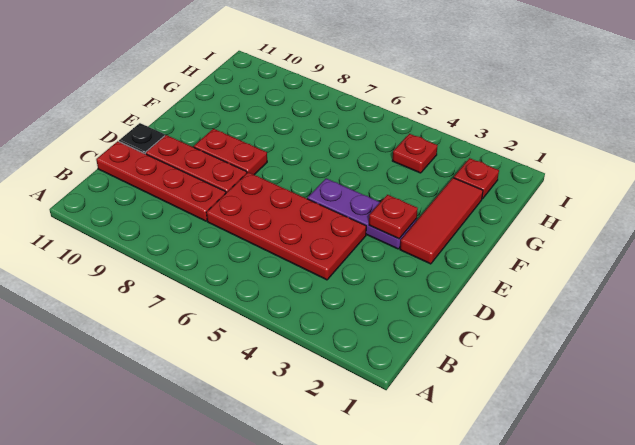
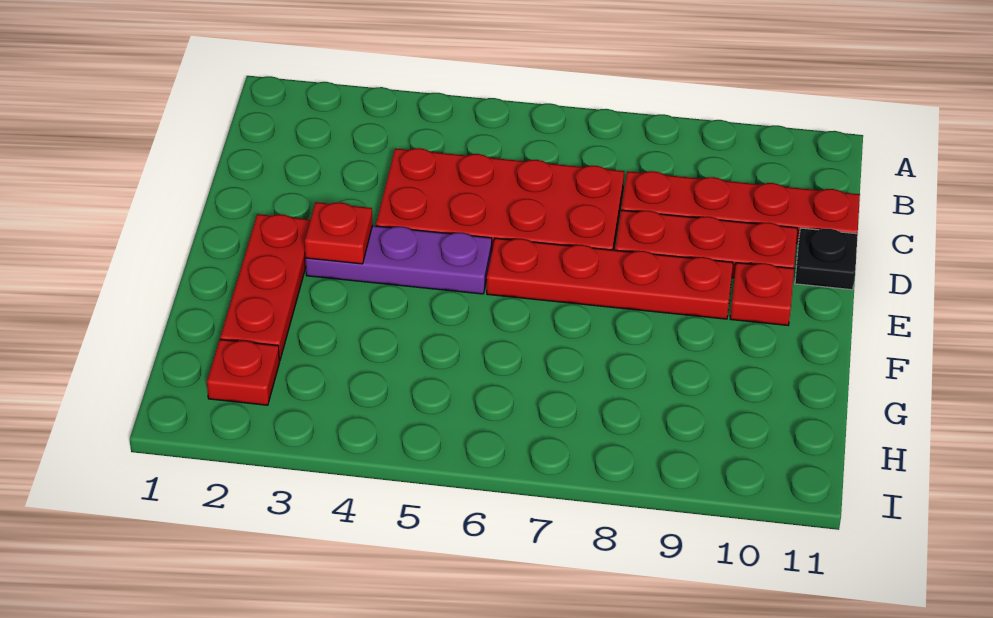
red tile E2:G2 level 1 -> red plate E2:G2 level 1
red plate E8:E9 level 1 -> red plate E6:E9 level 1
red plate H4 level 1 -> red plate E10 level 1

